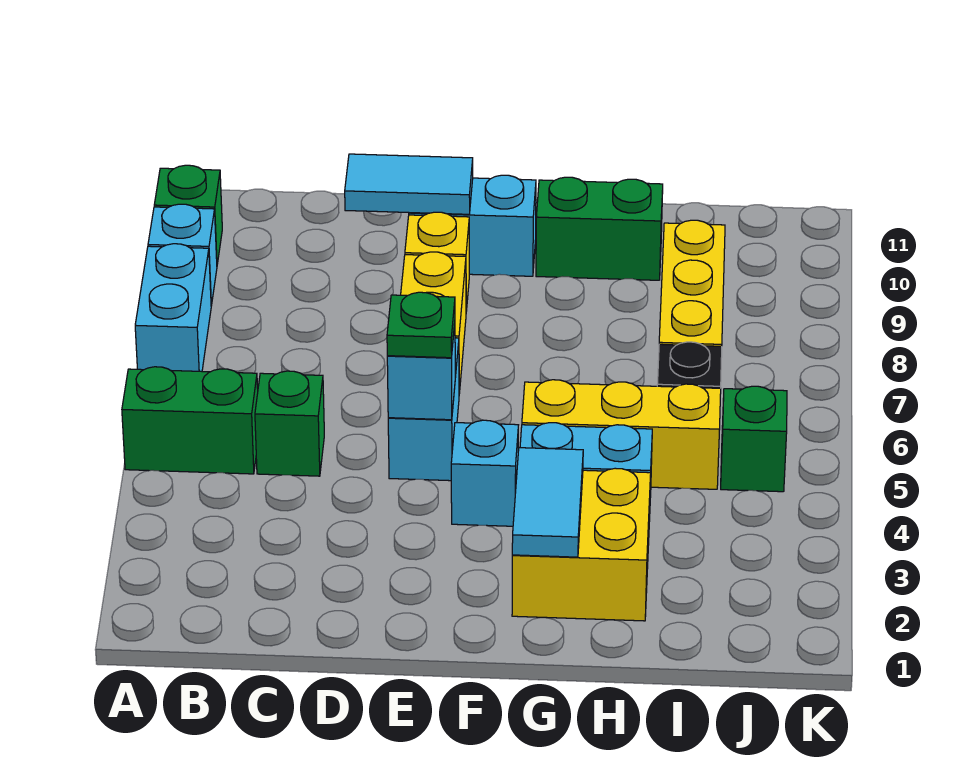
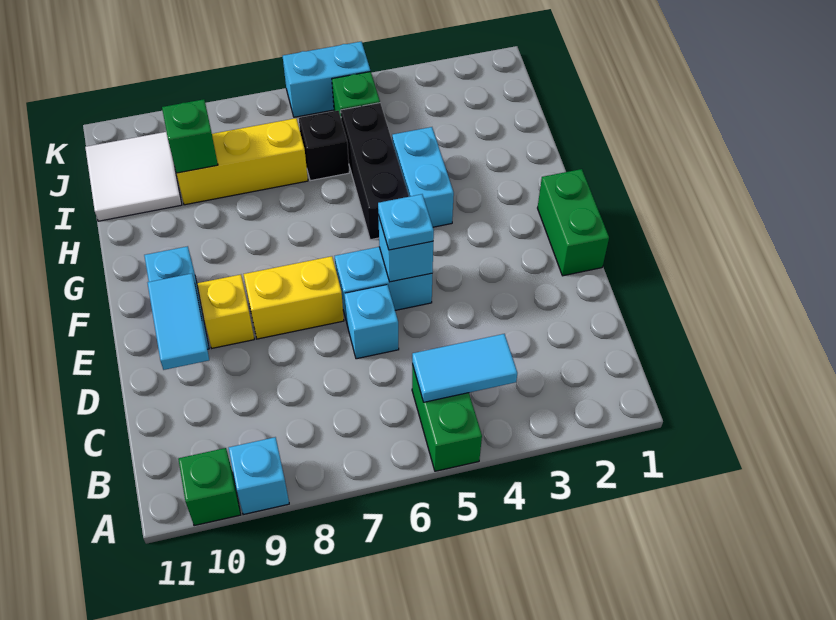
cyan brick A7:A8 level 1 -> cyan brick K5:K6 level 1
green brick C5 level 1 -> green brick I9 level 2
green plate E5 level 3 -> cyan plate E5 level 3
cyan brick F4 level 1 -> cyan brick D6 level 1
yellow brick G2:H3 level 1 -> none
cyan tile G2:G3 level 2 -> cyan tile B4:B5 level 2
yellow brick G5:I5 level 1 -> black brick G5:I5 level 1
green brick G10:H10 level 1 -> green brick E1:F1 level 1
none -> white tile I10:J11 level 1

